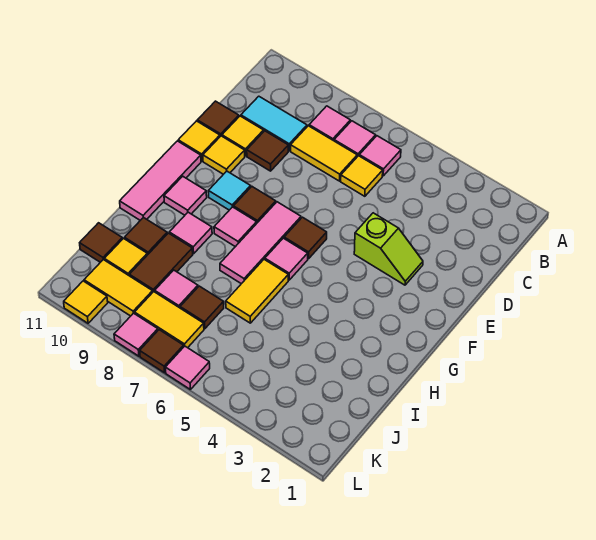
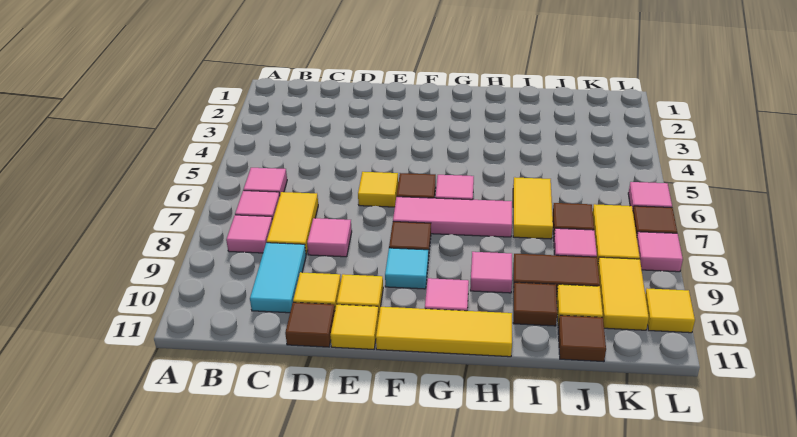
yellow tile C6 level 1 -> yellow tile E6 level 1
brown tile D9 level 1 -> none
lime slope E3:E4 level 1 top 4 -> none
pink tile F11:H11 level 1 -> yellow tile F11:H11 level 1
pink tile G8 level 1 -> pink tile D8 level 1
yellow tile H6:I6 level 1 -> yellow tile I6:I7 level 1

